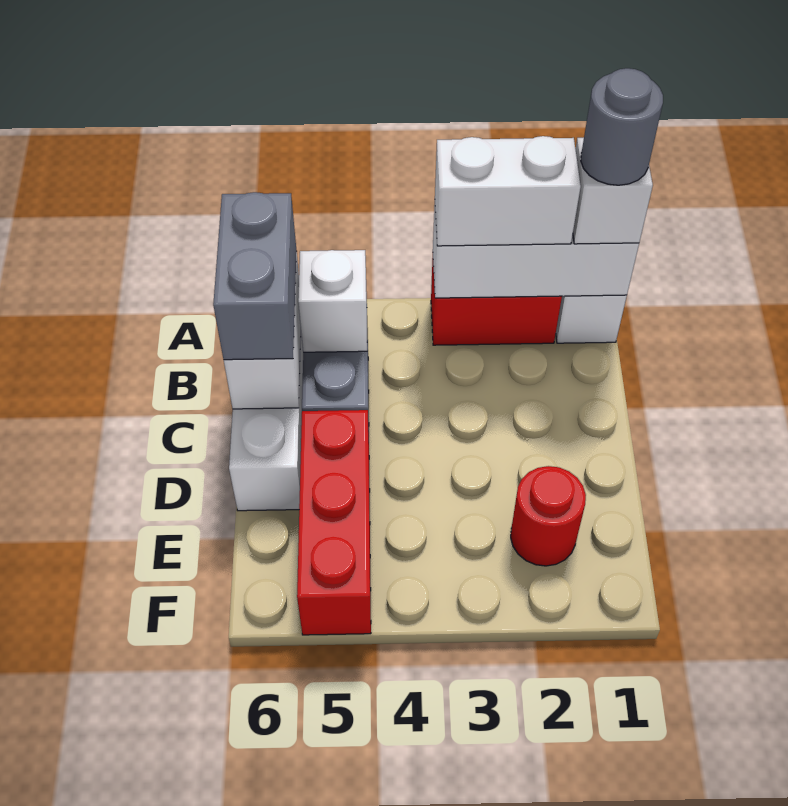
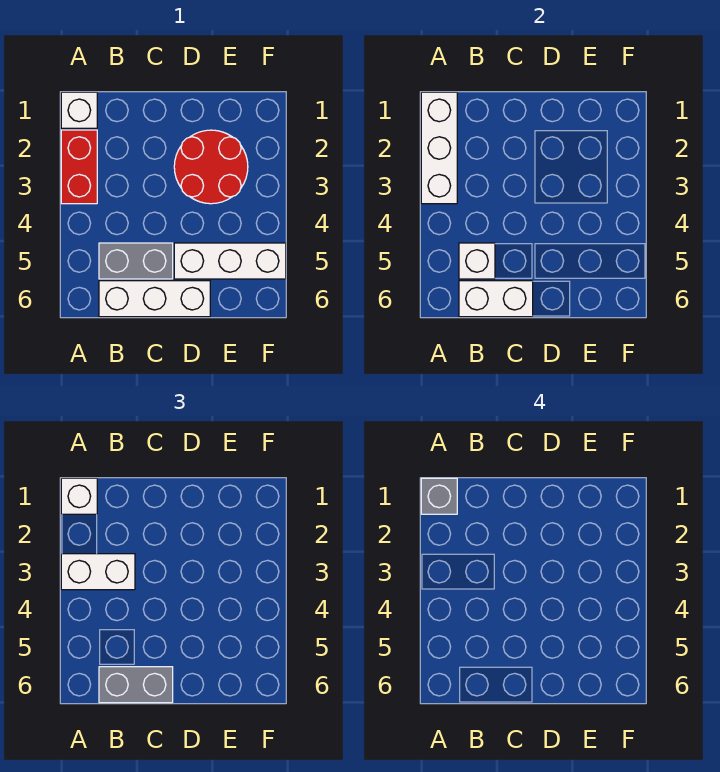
grey round brick A1 level 4 -> grey brick A1 level 4
white brick A2:A3 level 3 -> white brick A3:B3 level 3
red brick D5:F5 level 1 -> white brick D5:F5 level 1
red round brick E2 level 1 -> red round brick D2:E3 level 1

